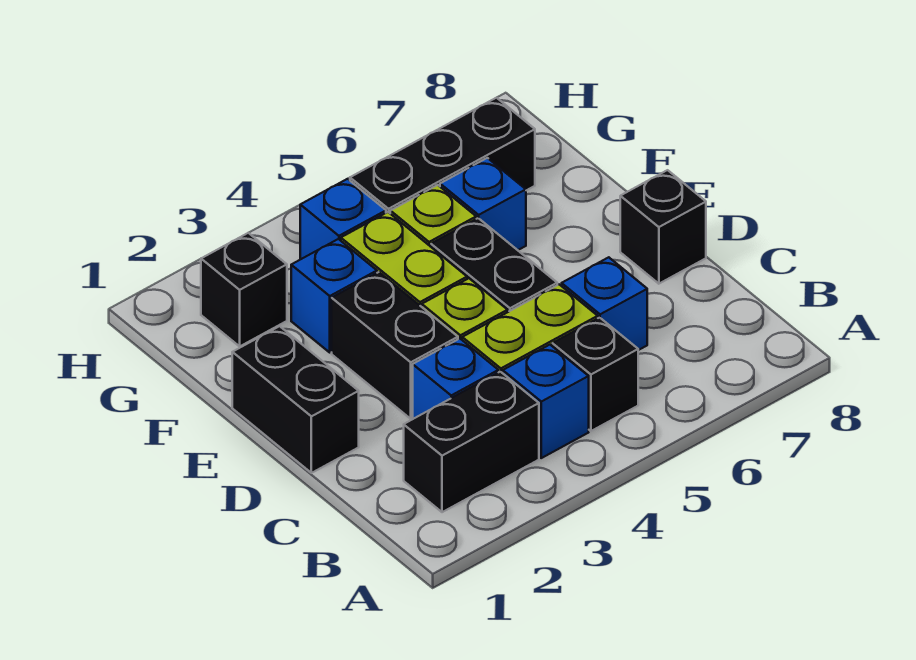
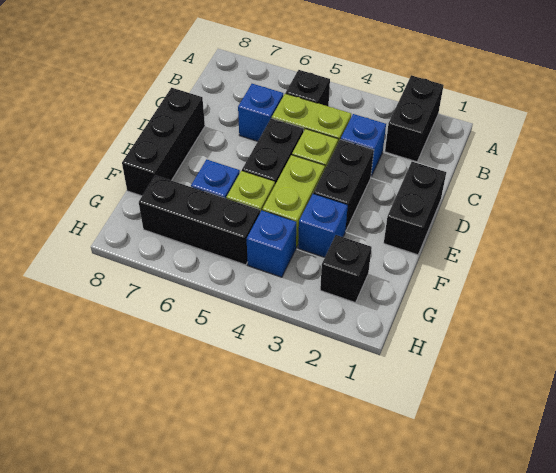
black brick B2:B3 level 1 -> black brick A2:B2 level 1
blue brick B4 level 1 -> none
black brick D8 level 1 -> black brick D8:F8 level 1

